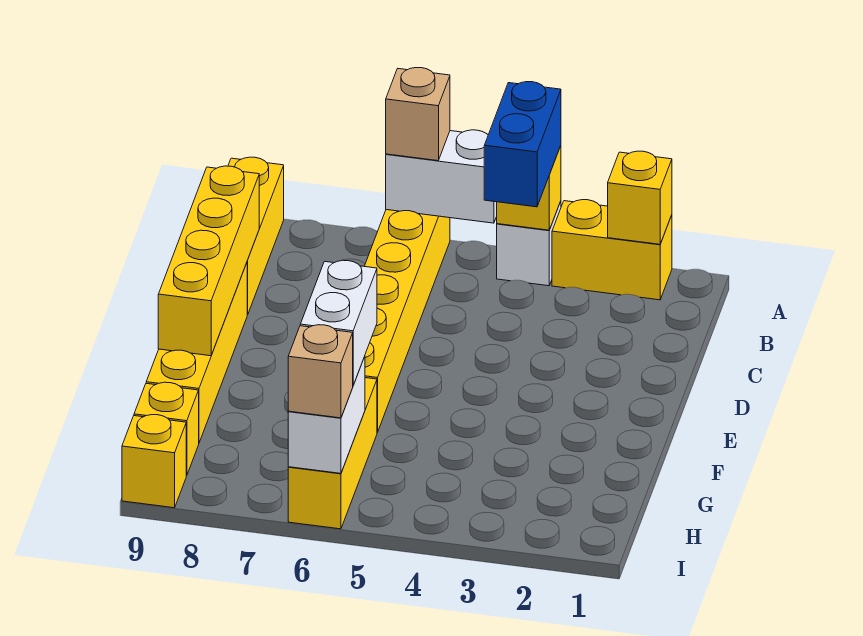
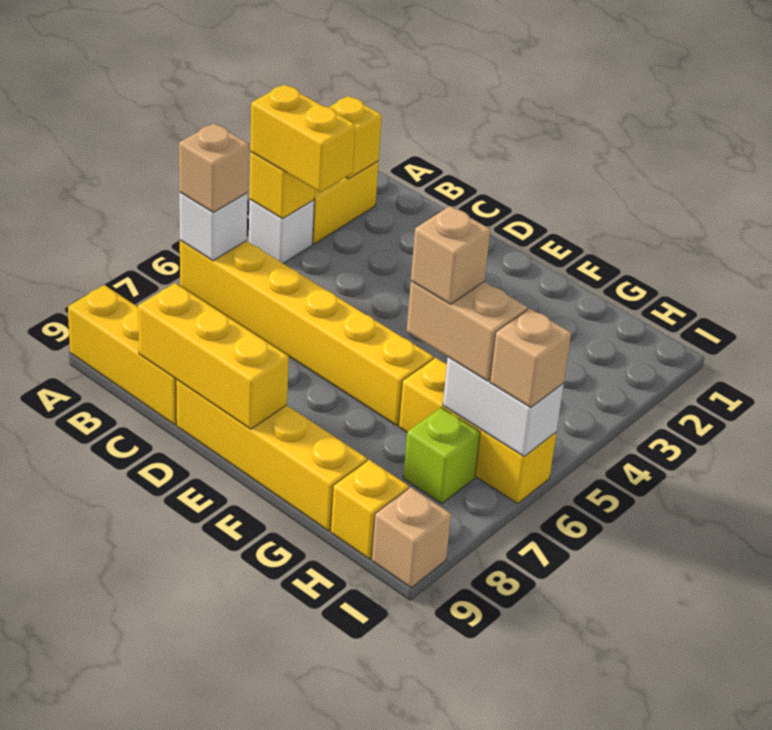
blue brick A4:B4 level 3 -> yellow brick A4:B4 level 3
white brick A5:A6 level 2 -> white brick A6 level 2
yellow brick C9:F9 level 2 -> yellow brick C9:E9 level 2
white brick G6:H6 level 3 -> tan brick G6:H6 level 3
none -> tan brick G6 level 4
none -> lime brick H7 level 1
yellow brick I9 level 1 -> tan brick I9 level 1

